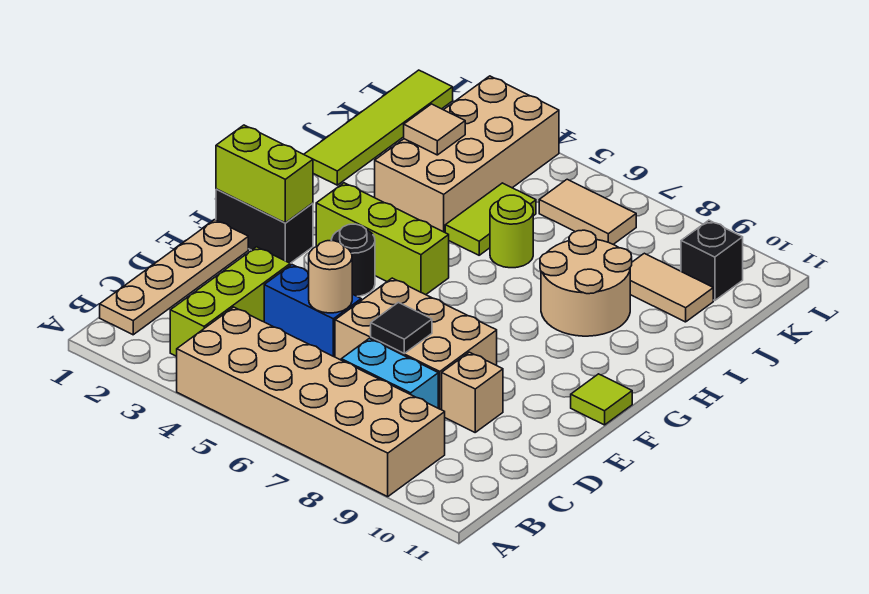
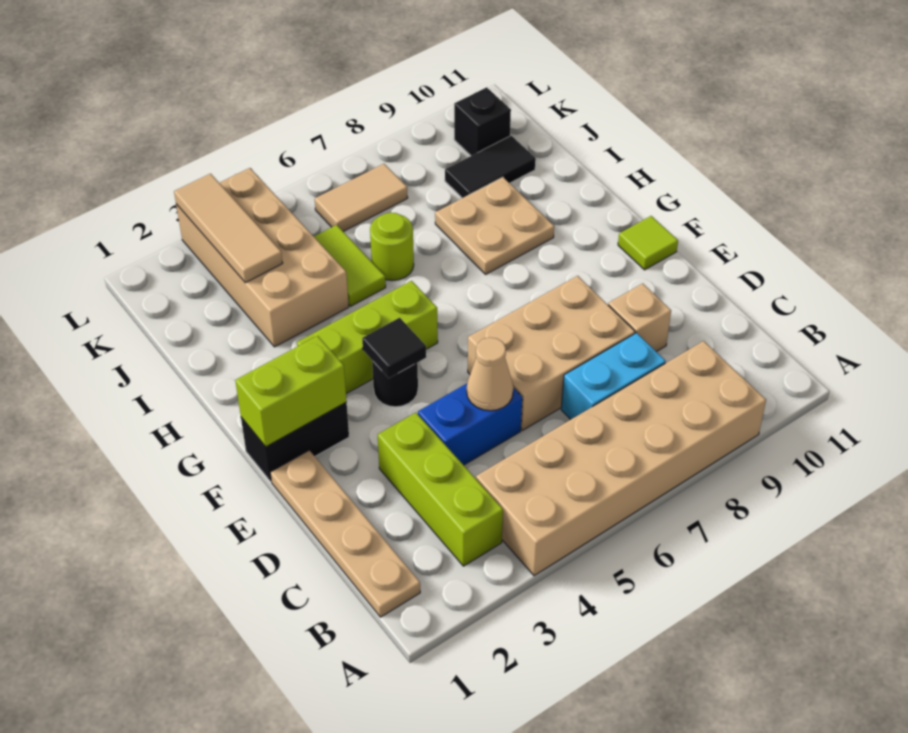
tan round brick D5 level 2 -> tan cone D5 level 2
black tile D7 level 2 -> black tile F4 level 2
tan round brick H8:I9 level 1 -> tan plate H8:I9 level 1
lime tile I1:L1 level 1 -> none
tan tile J3 level 2 -> tan tile J3:L3 level 2
tan tile J9:J10 level 1 -> black tile J9:J10 level 1

